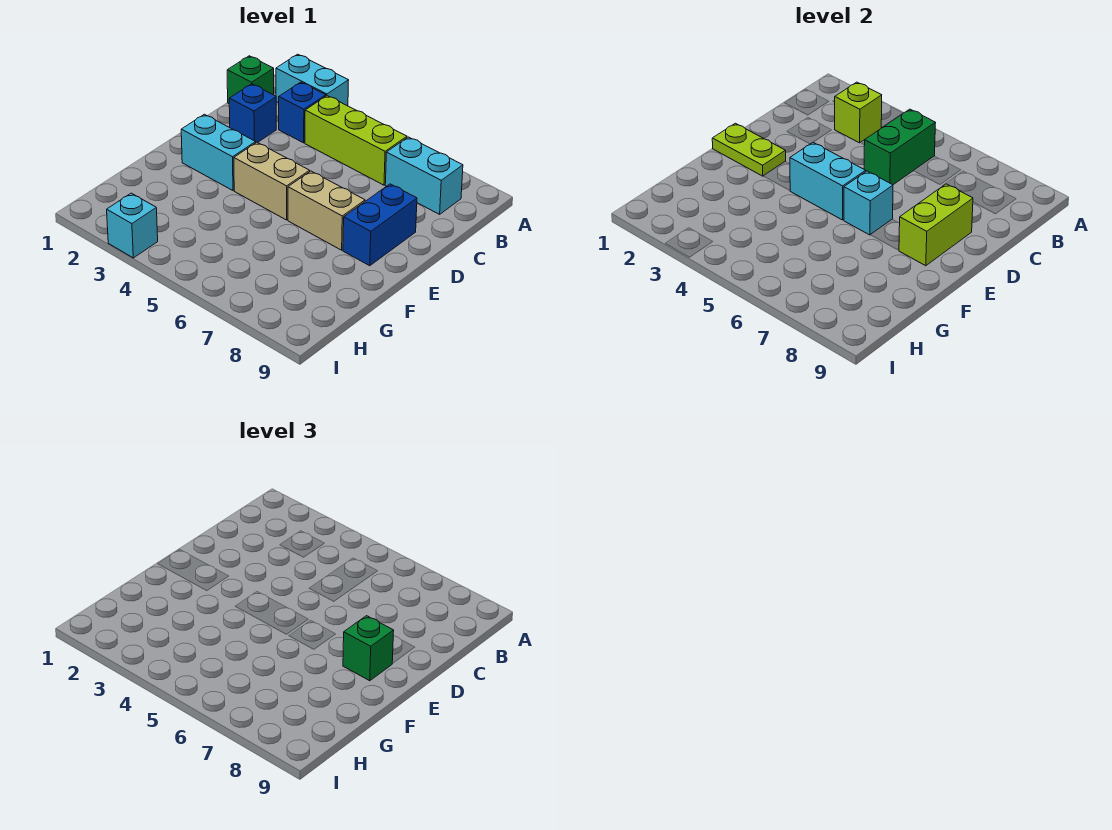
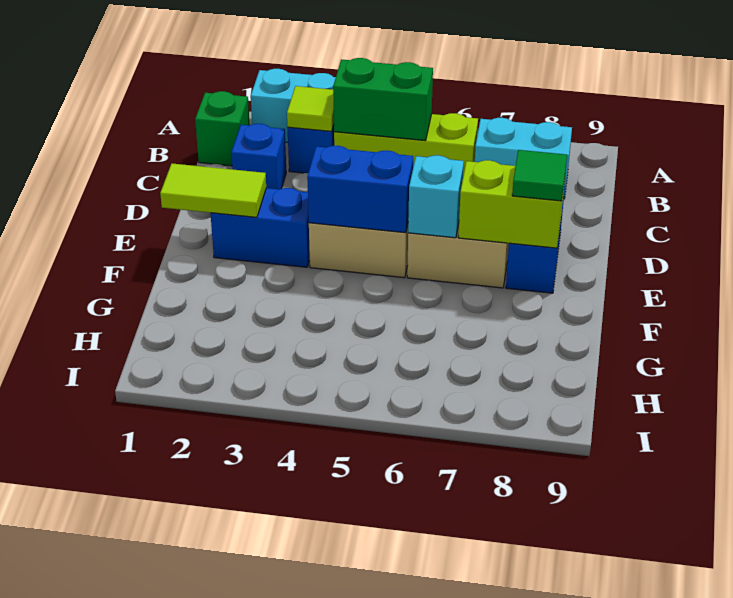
lime brick B3 level 2 -> lime tile B3 level 2
green brick B5:C5 level 2 -> green brick B4:B5 level 2
lime brick D8:E8 level 2 -> lime brick E7:E8 level 2
lime plate E1:E2 level 2 -> lime tile E1:E2 level 2
cyan brick E2:E3 level 1 -> blue brick E2:E3 level 1
cyan brick E4:E5 level 2 -> blue brick E4:E5 level 2
green brick E8 level 3 -> green tile E8 level 3
cyan brick I3 level 1 -> none

